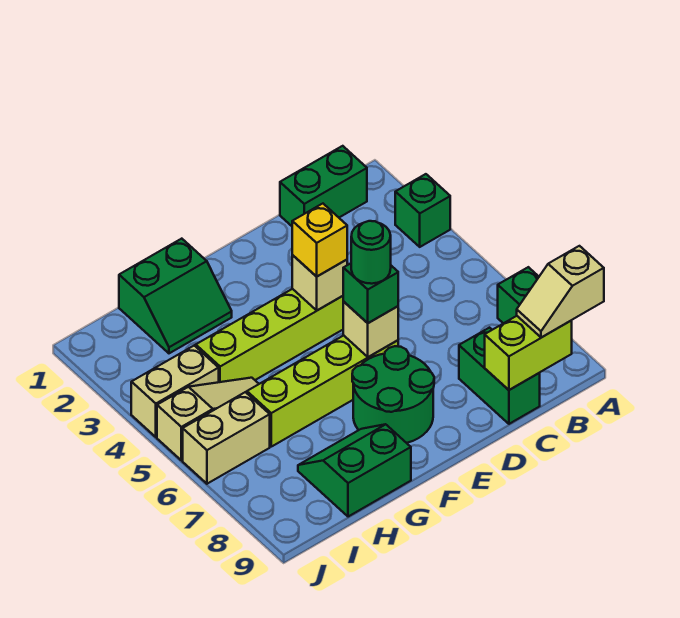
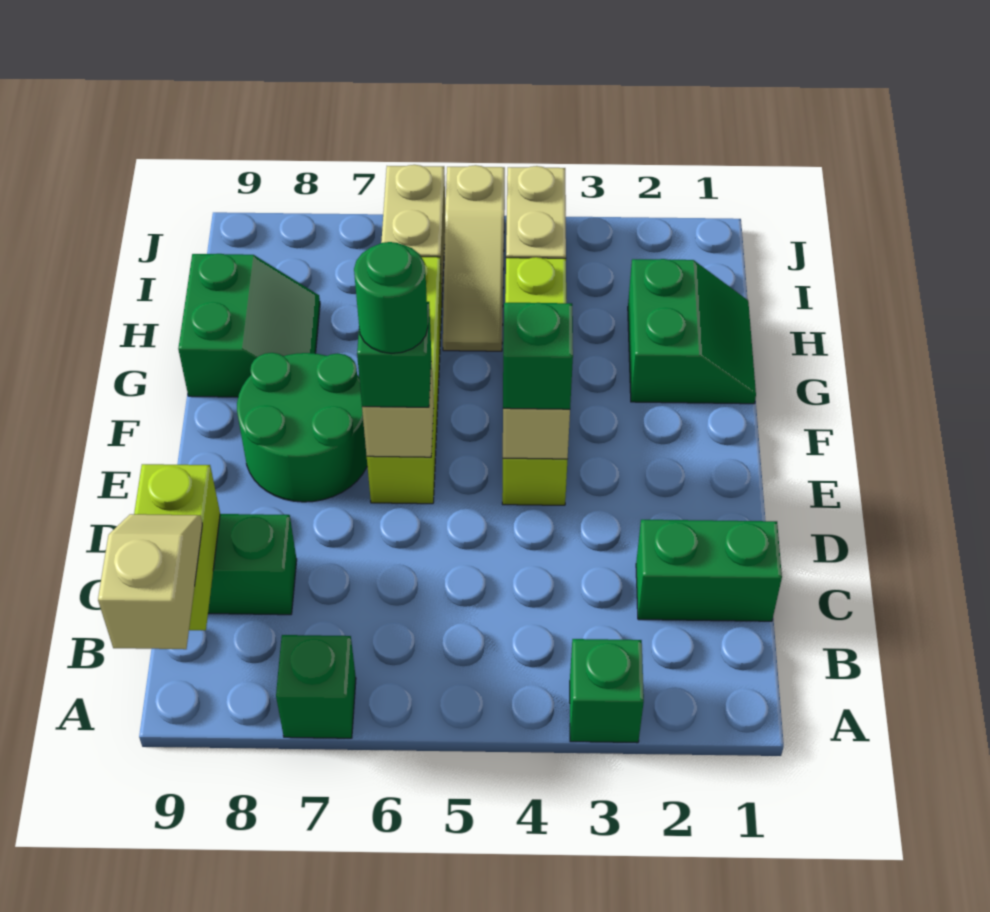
green brick B1:C1 level 1 -> green brick C1:C2 level 1
yellow brick E4 level 3 -> green brick E4 level 3
green slope G1:H2 level 1 top 1 -> green slope G1:H2 level 1 top 2

